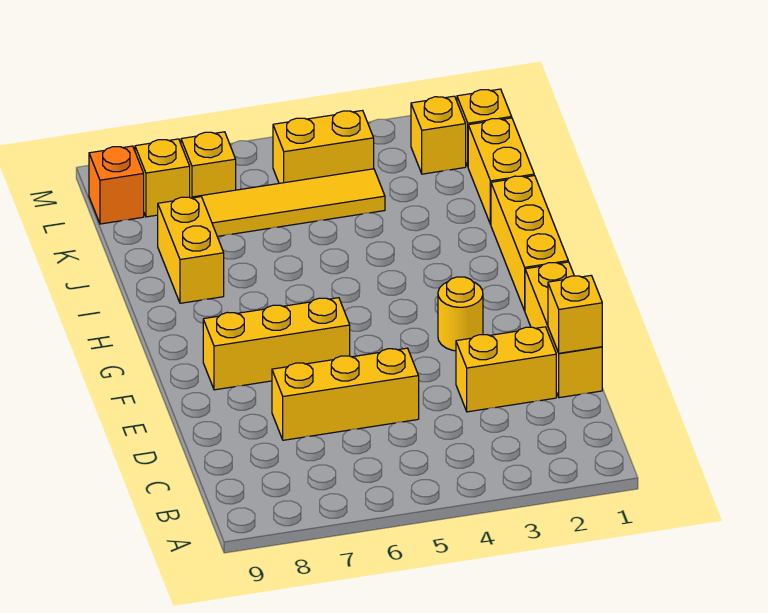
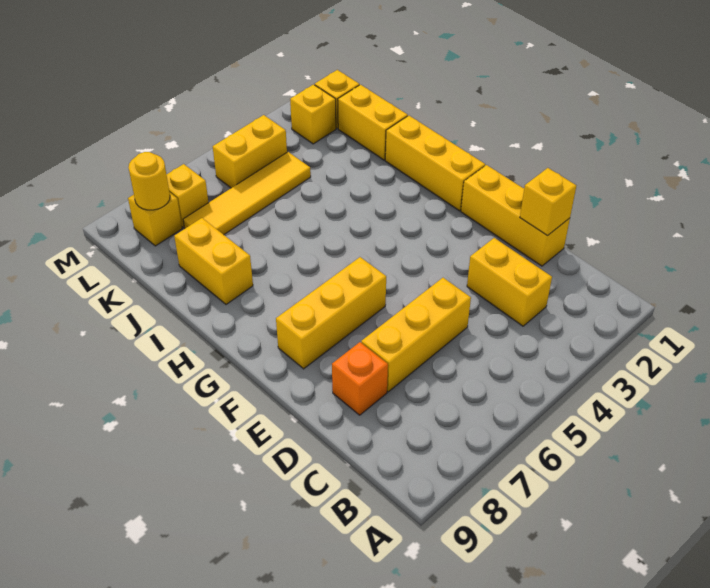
yellow brick D2:D3 level 1 -> yellow brick C3:D3 level 1
yellow round brick F3 level 1 -> yellow round brick L8 level 2
orange brick L9 level 1 -> orange brick D8 level 1

